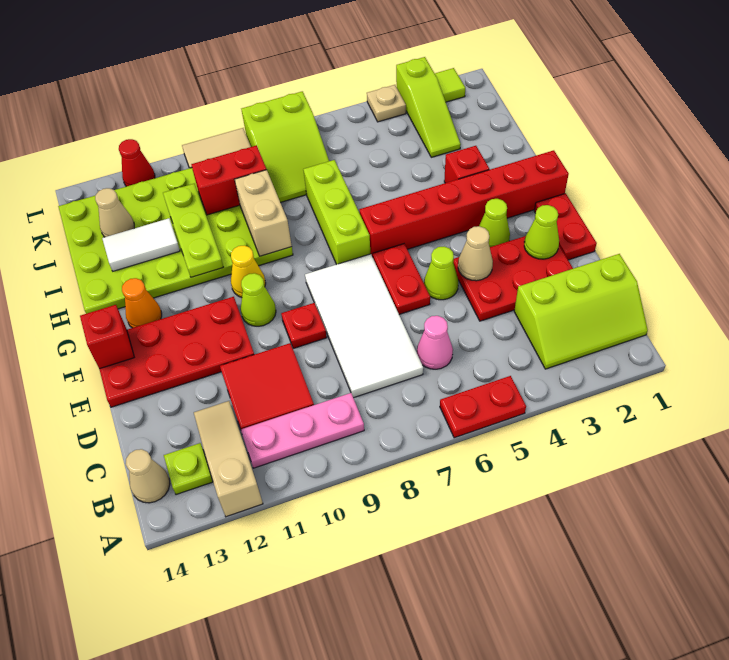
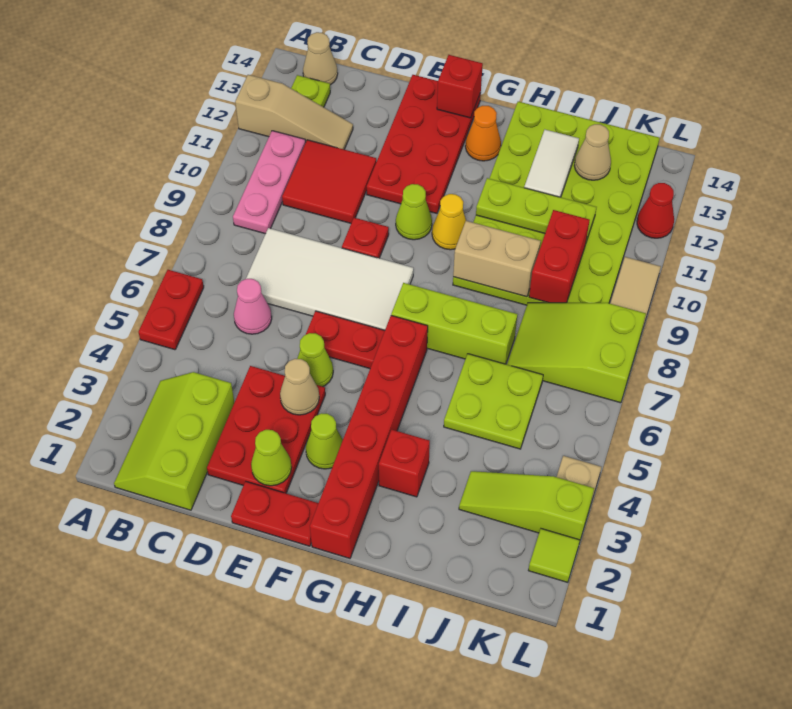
none -> lime plate I5:J6 level 1

